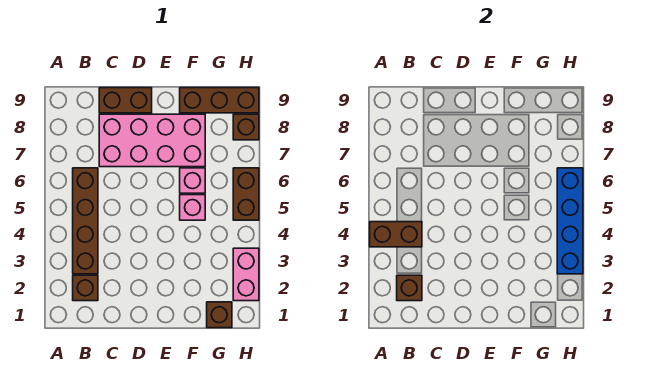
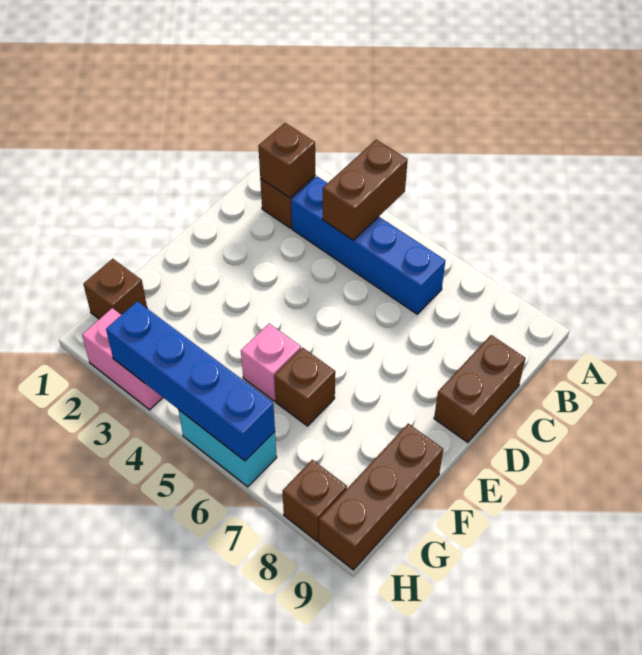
brown brick B3:B6 level 1 -> blue brick B3:B6 level 1
pink brick C7:F8 level 1 -> none
pink brick F6 level 1 -> brown brick F6 level 1
brown brick H5:H6 level 1 -> cyan brick H5:H6 level 1

